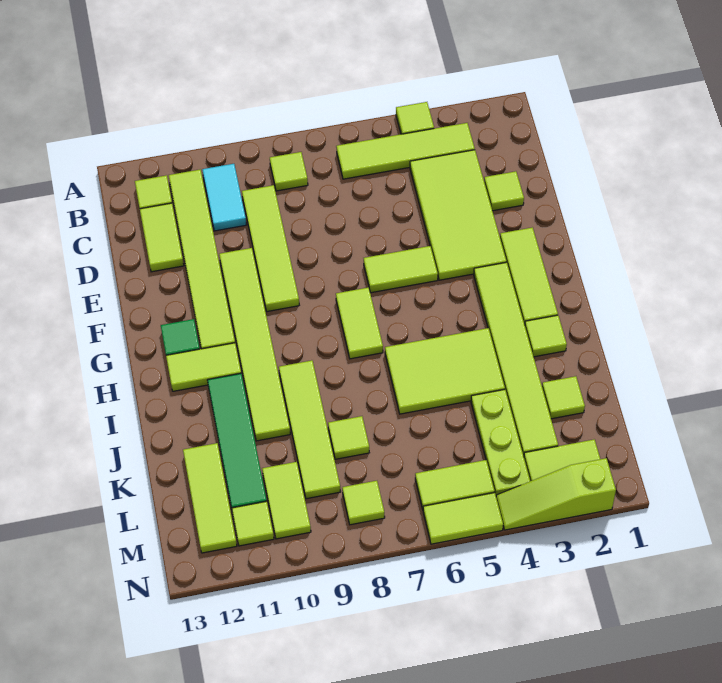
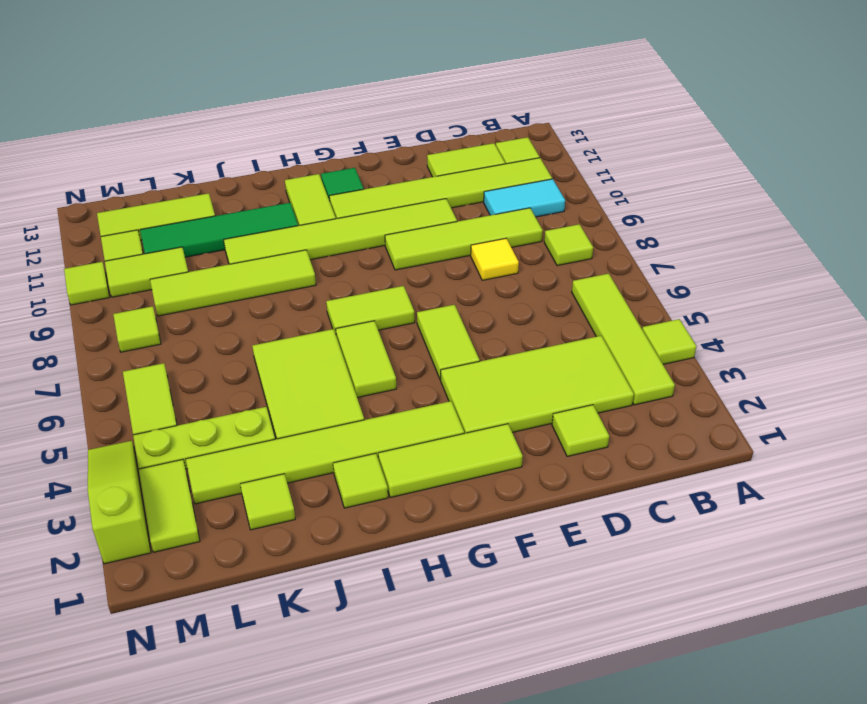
none -> yellow tile D8 level 1
lime tile K8 level 1 -> lime tile N10 level 1
lime tile N5:N6 level 1 -> lime tile H5:H6 level 1

